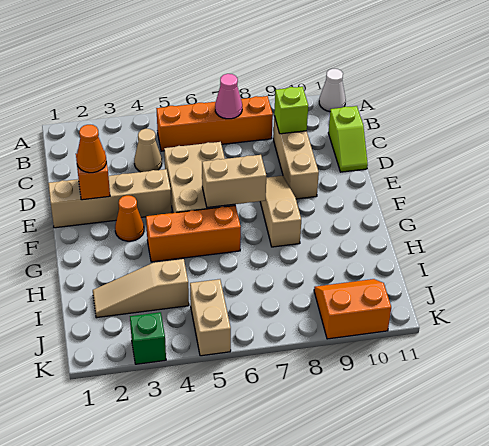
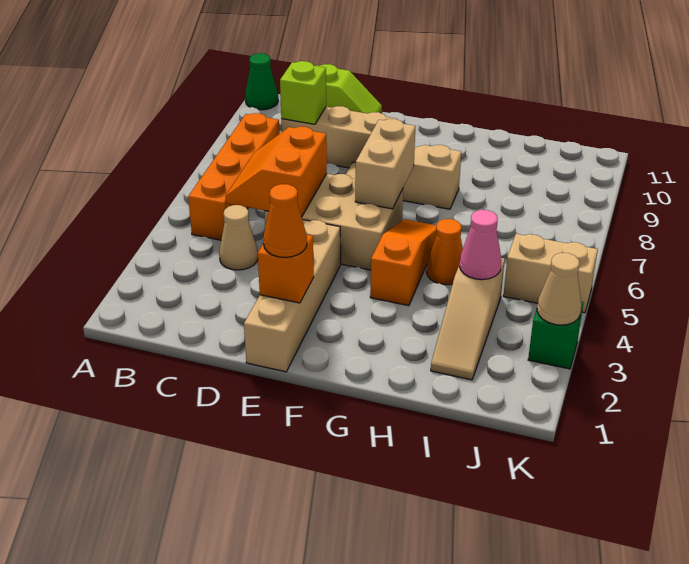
white cone A11 level 1 -> green cone A11 level 1
pink cone B7 level 2 -> pink cone I4 level 2
orange cone F3 level 1 -> orange cone H5 level 1
orange brick G4:G6 level 1 -> orange slope G4:G6 level 1 top 4
orange slope J9:K10 level 1 top K -> orange slope C5:D6 level 2 top D
none -> tan cone K3 level 2

